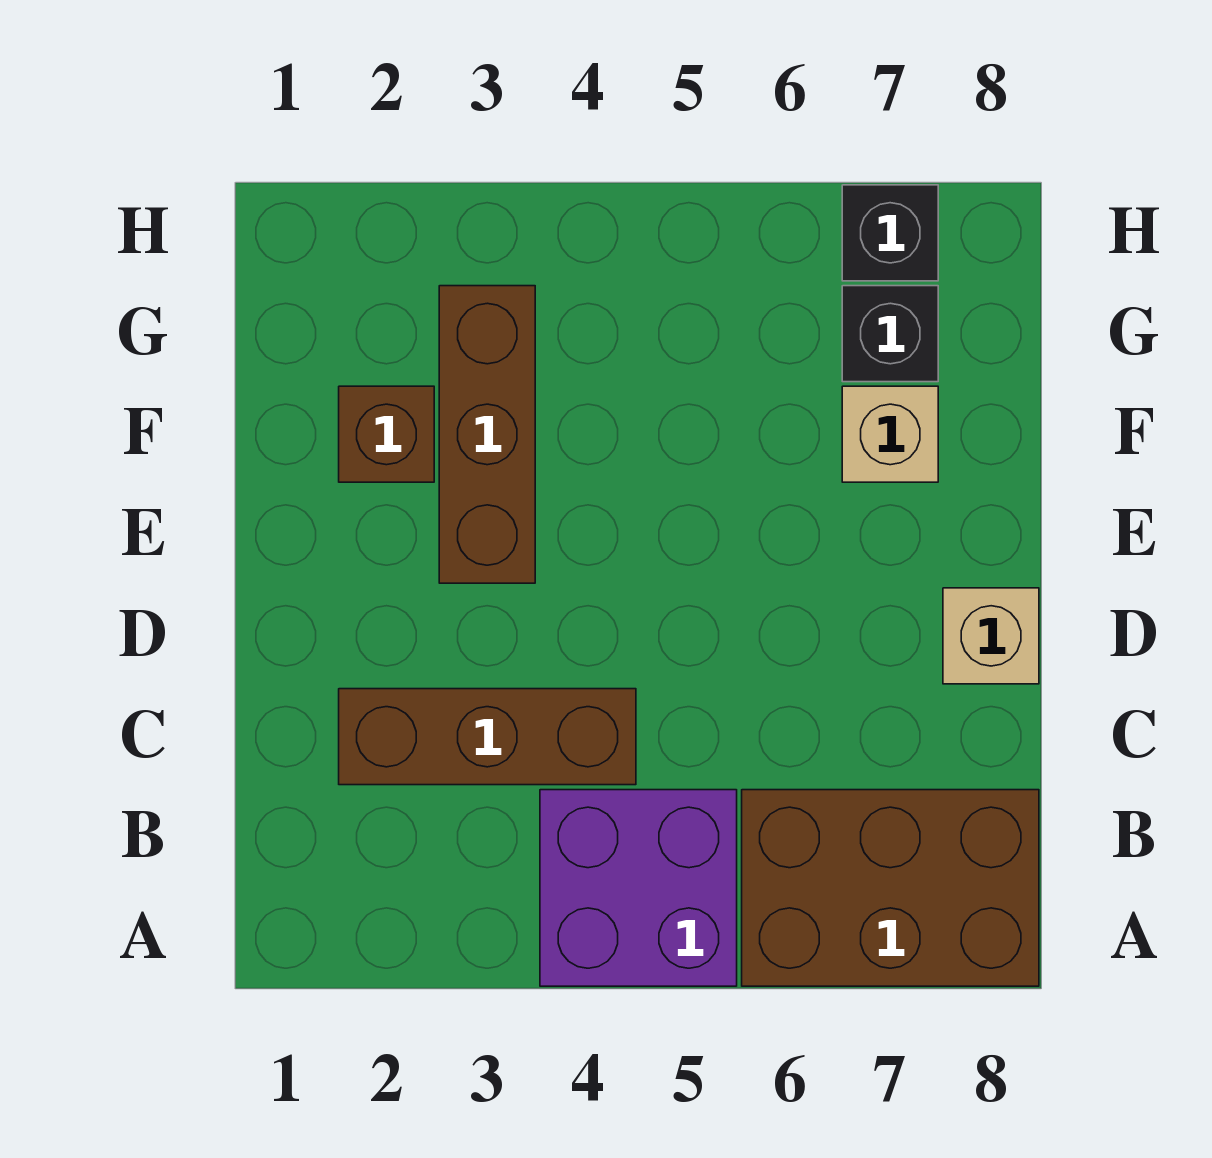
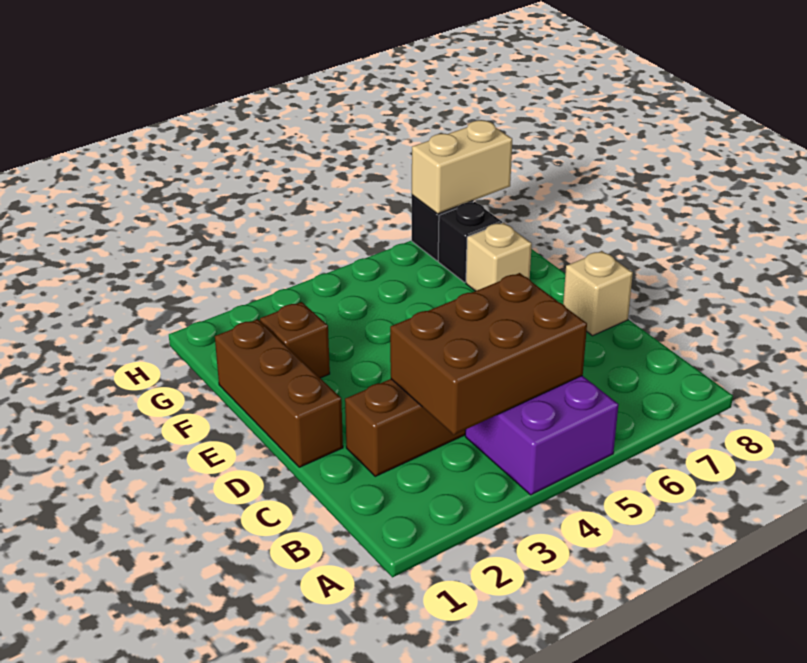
brown brick A6:B8 level 1 -> brown brick B3:C5 level 2
brown brick E3:G3 level 1 -> brown brick D1:F1 level 1
none -> tan brick H7:H8 level 2

